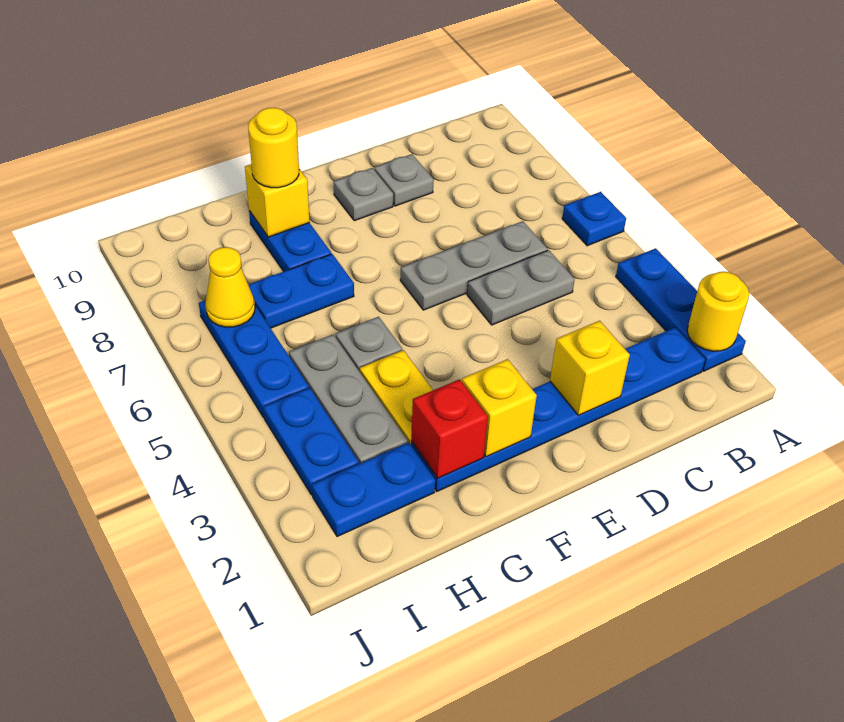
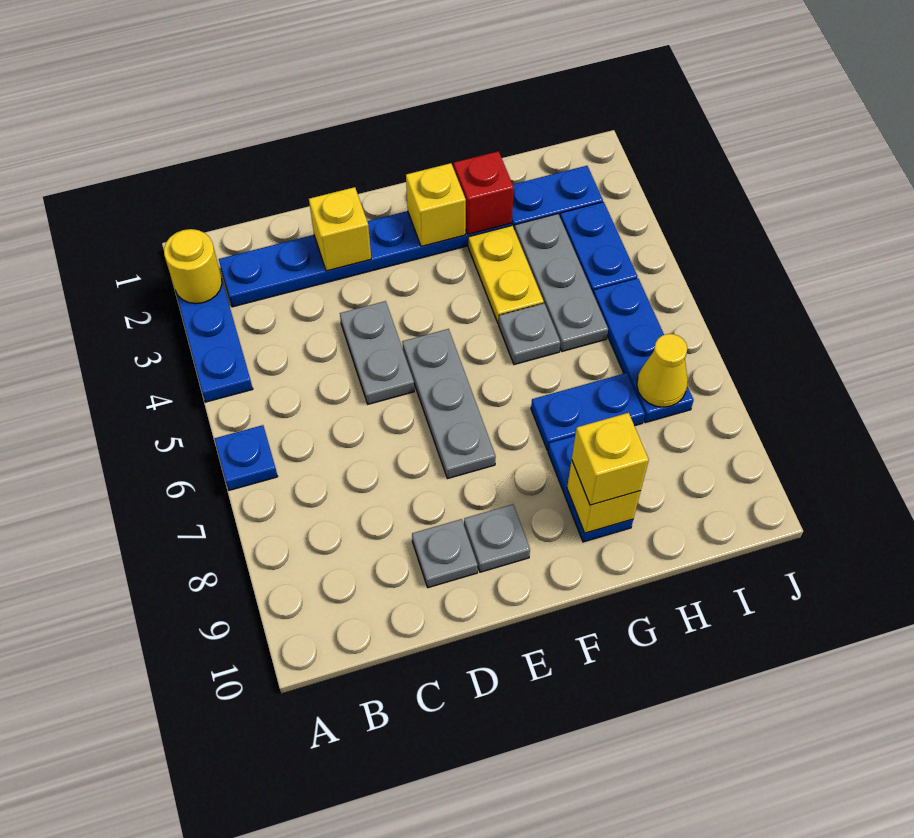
grey plate C5:D5 level 1 -> grey plate D4:D5 level 1
grey plate C6:E6 level 1 -> grey plate E5:E7 level 1
yellow round brick G9 level 3 -> yellow brick G9 level 3

